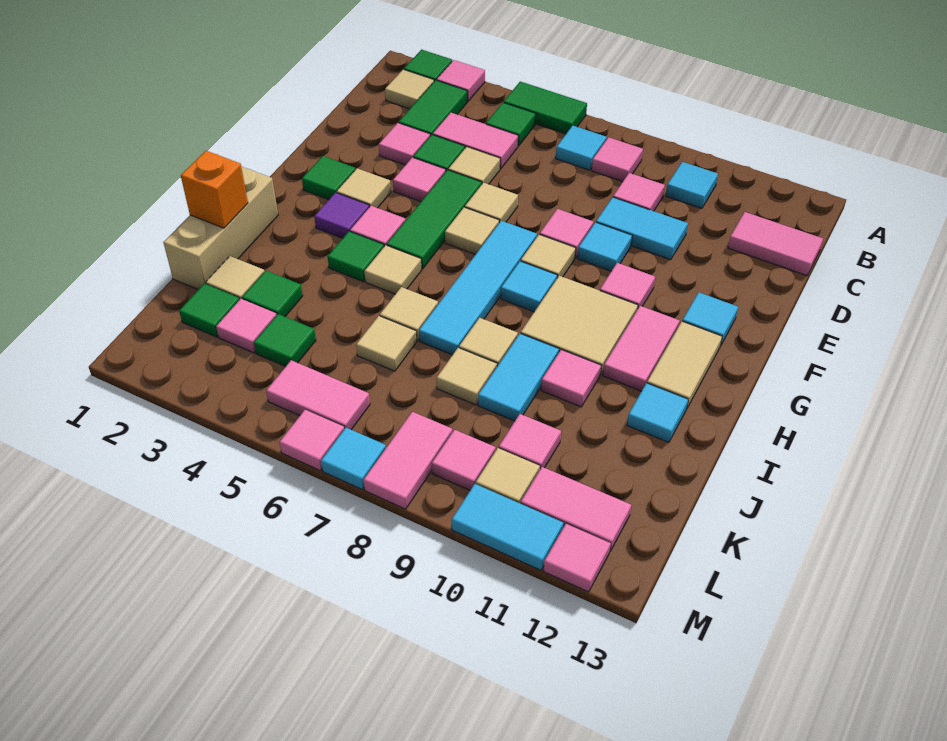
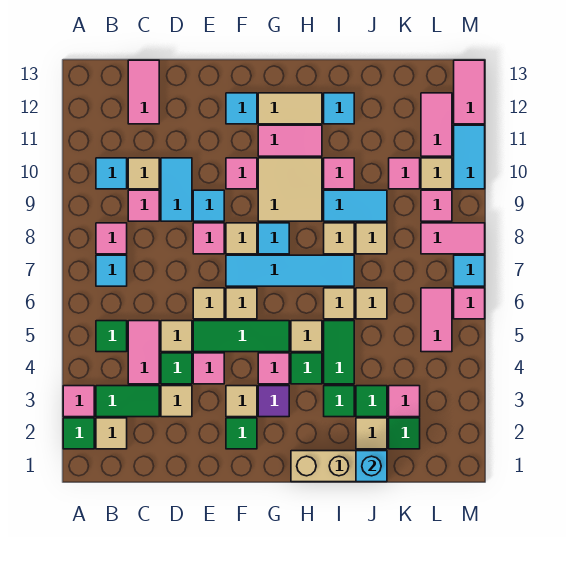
green tile A5:A6 level 1 -> green tile I4:I5 level 1
none -> tan tile C10 level 1
pink tile D3 level 1 -> tan tile D3 level 1
orange brick I1 level 2 -> none
none -> cyan brick J1 level 2
green tile K4 level 1 -> green tile I3 level 1
pink tile M12 level 1 -> pink tile M12:M13 level 1

